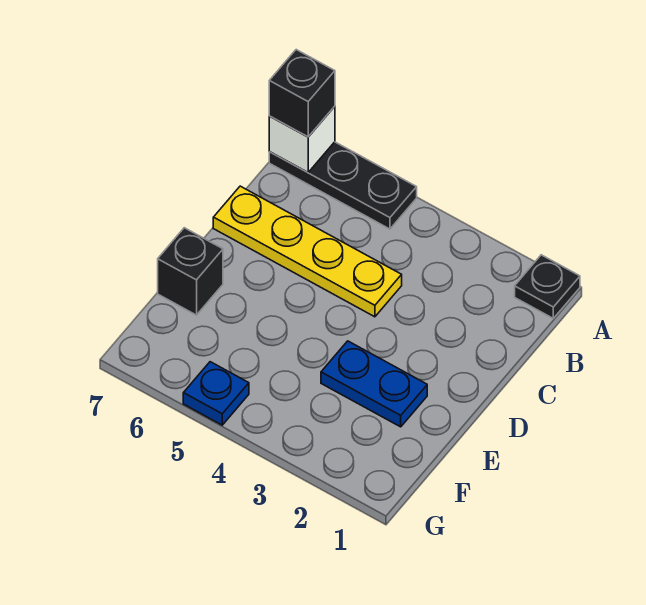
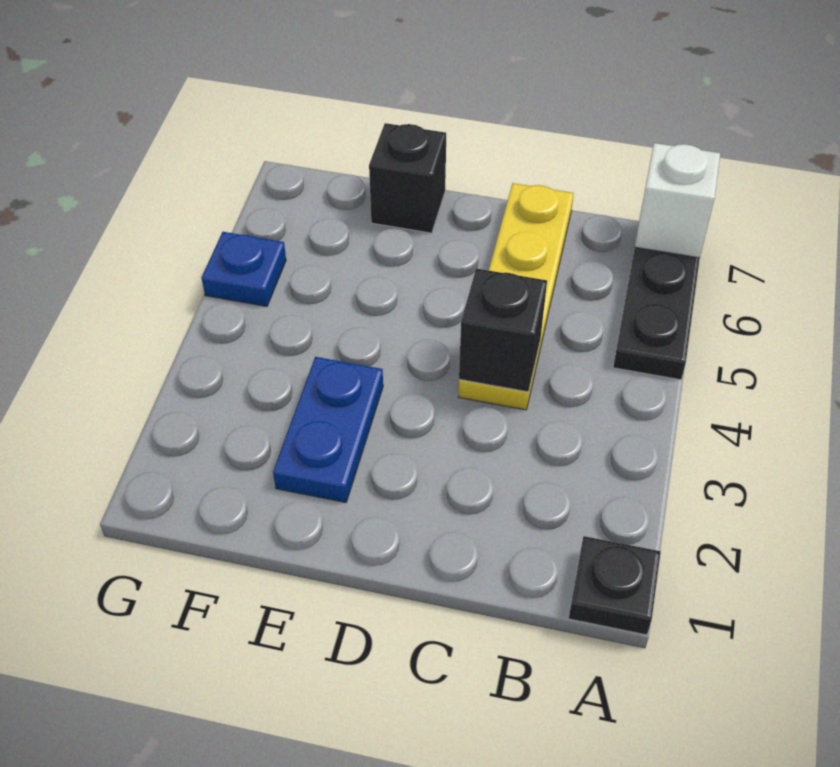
black brick A7 level 3 -> black brick C4 level 2

